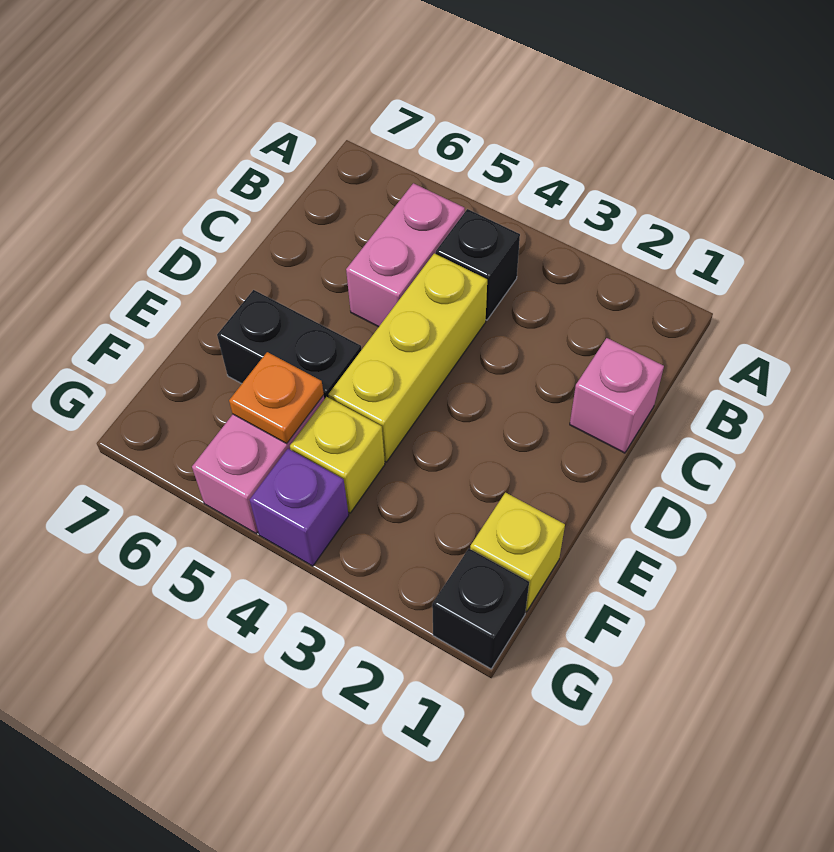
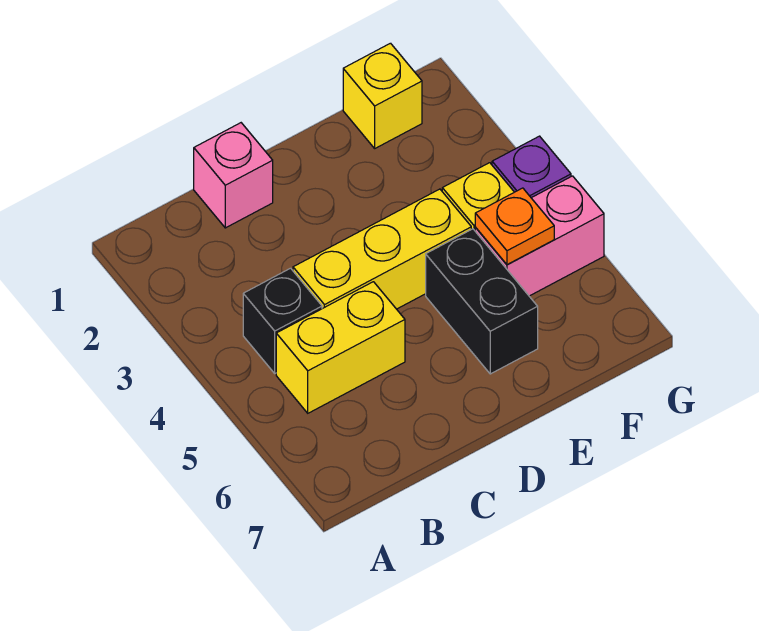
pink brick B5:C5 level 1 -> yellow brick B5:C5 level 1
black brick G1 level 1 -> none

